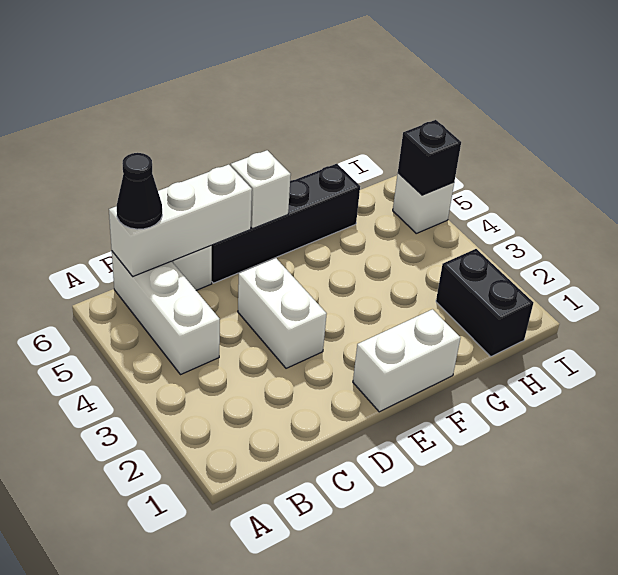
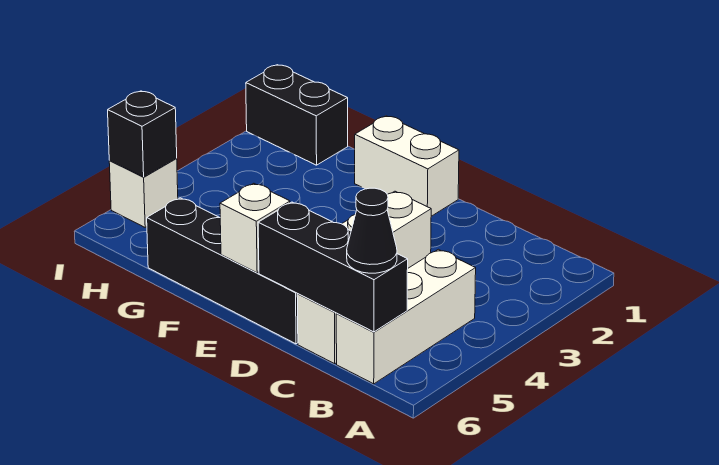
white brick B6:D6 level 2 -> black brick B6:D6 level 2
black brick H1:H2 level 1 -> black brick H1:I1 level 1

